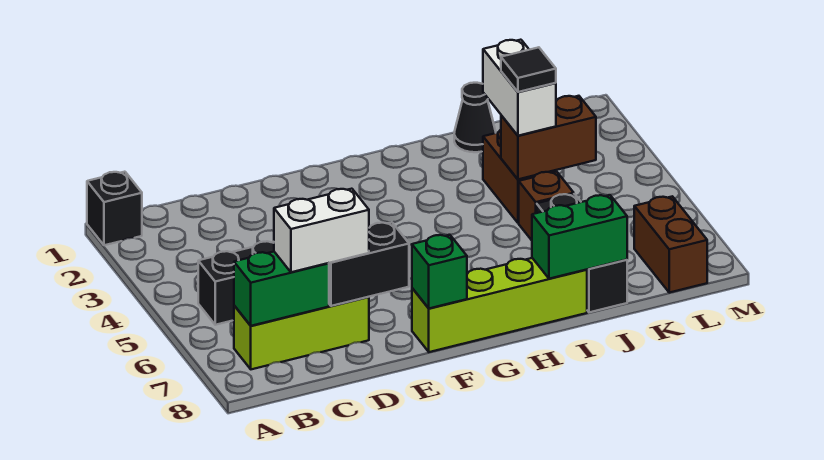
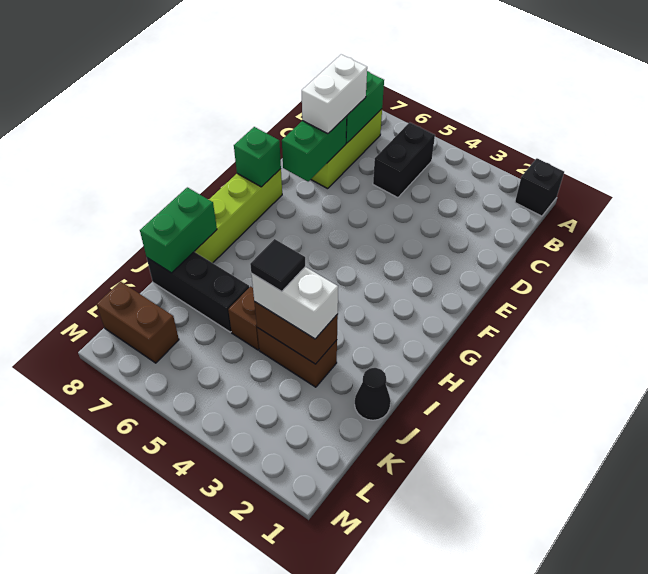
black brick D7:E7 level 2 -> green brick D7:E7 level 2
brown brick J4:K4 level 2 -> brown brick J3:J4 level 2

